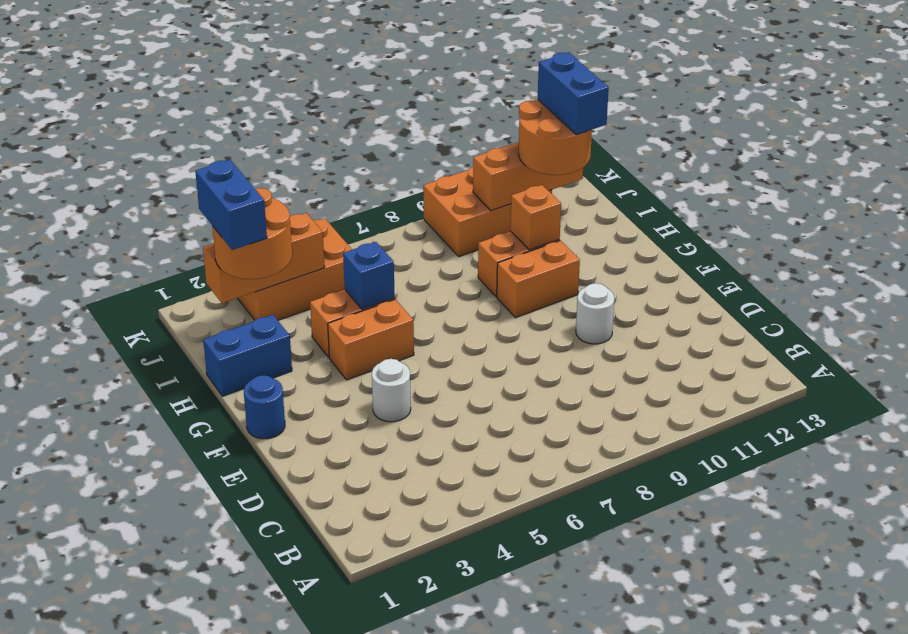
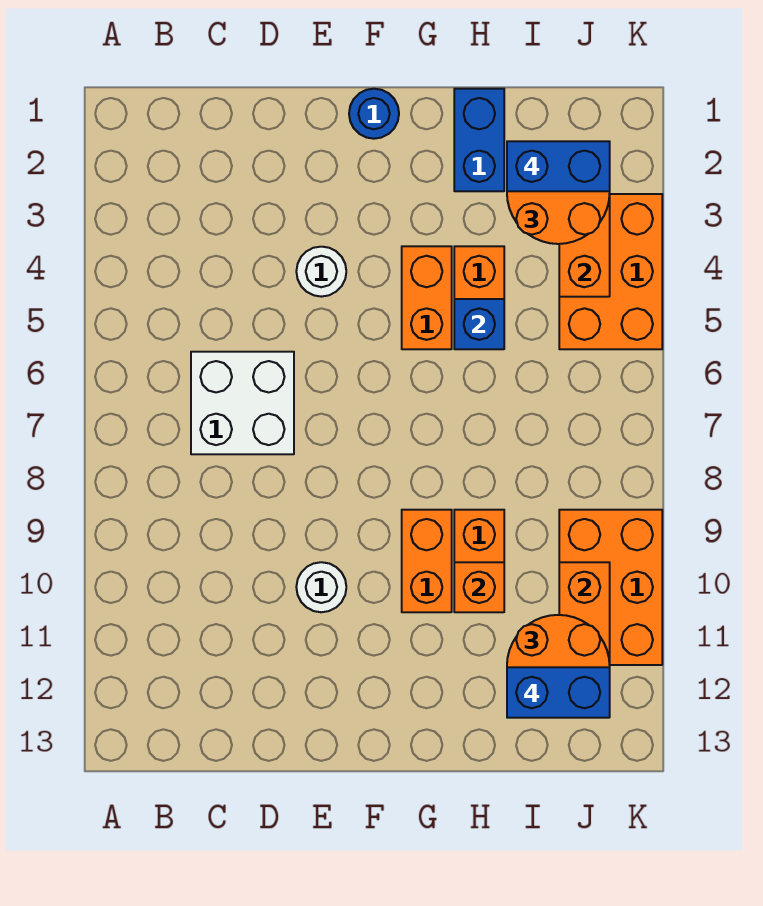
none -> white brick C6:D7 level 1

